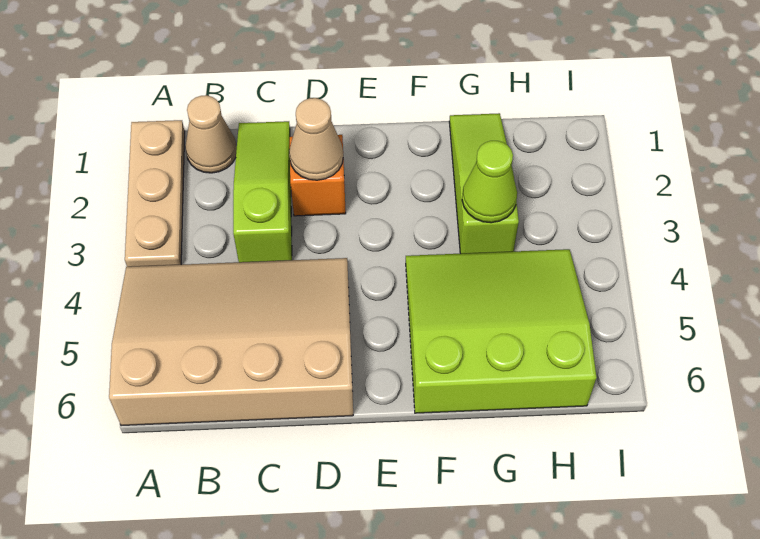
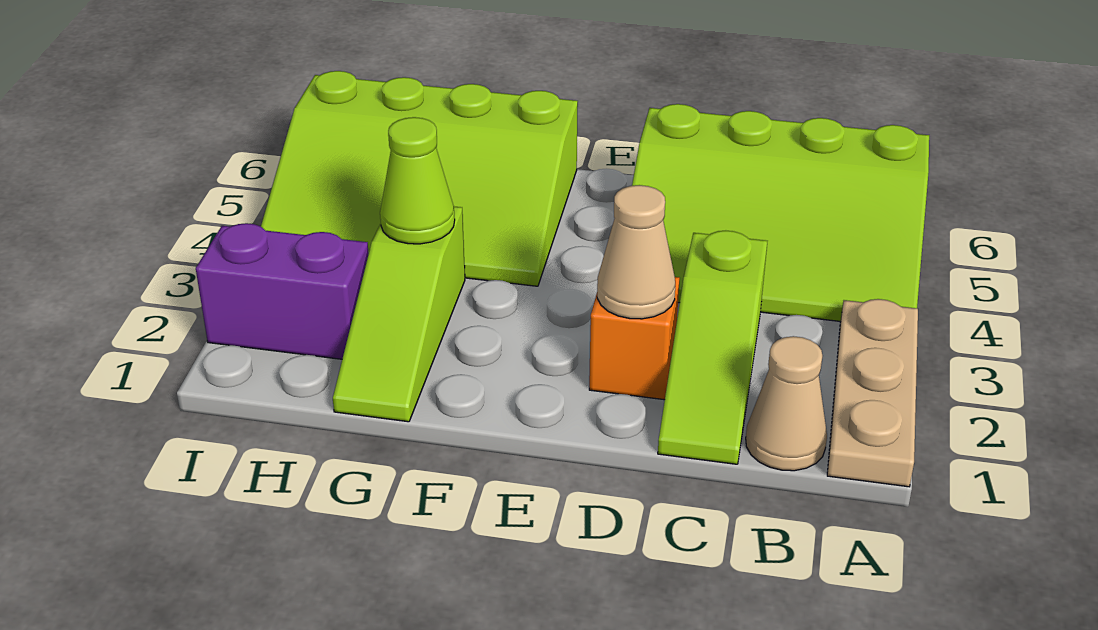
tan slope A4:D6 level 1 top 6 -> lime slope A4:D6 level 1 top 6
lime slope F4:H6 level 1 top 6 -> lime slope F4:I6 level 1 top 6
none -> purple brick H2:I2 level 1

